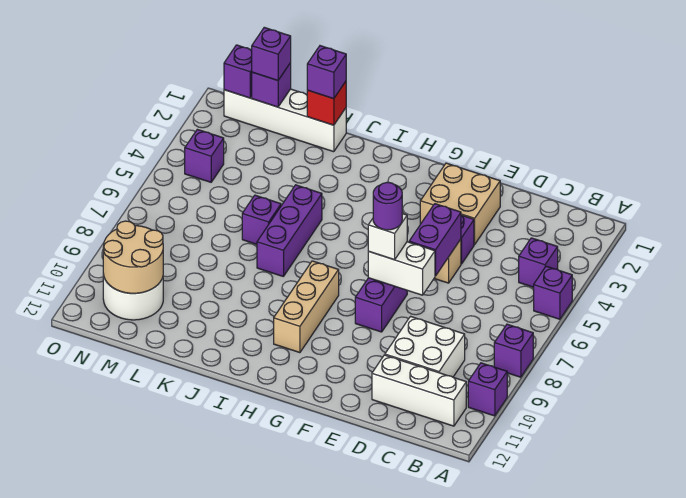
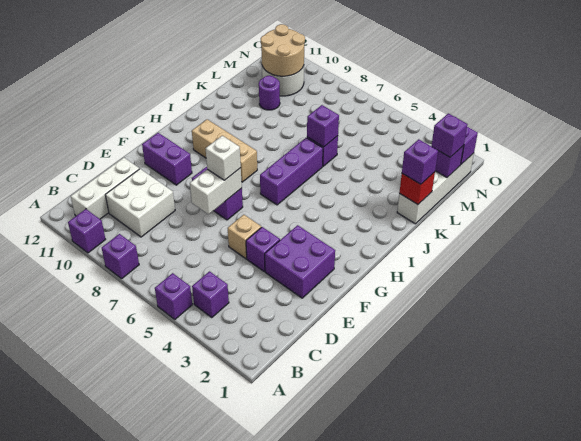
tan brick E2:F3 level 1 -> purple brick E2:F3 level 1
purple brick E5:E6 level 2 -> purple brick F10:F11 level 1
purple round brick F7 level 4 -> purple round brick L10 level 1
purple brick J5:J7 level 1 -> purple brick H6:J6 level 1
purple brick N4 level 1 -> purple brick K6 level 2

